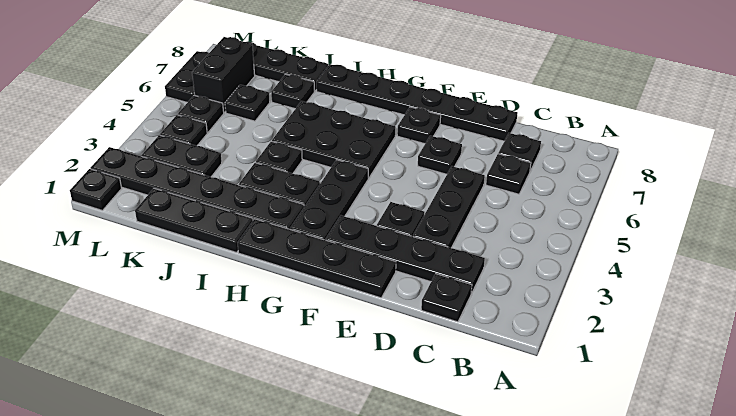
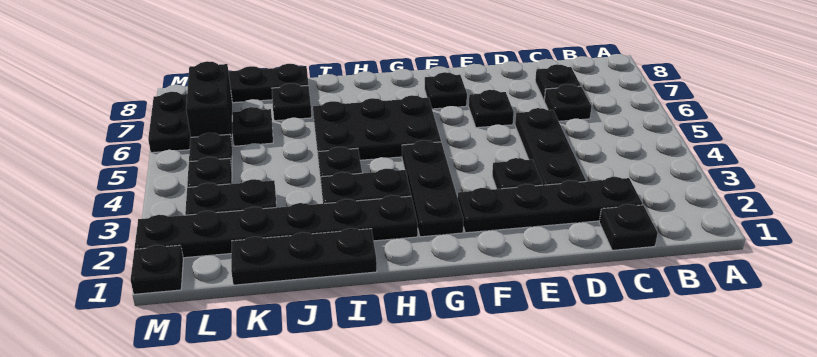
black plate D8:I8 level 1 -> none
black plate E1:H1 level 1 -> none

